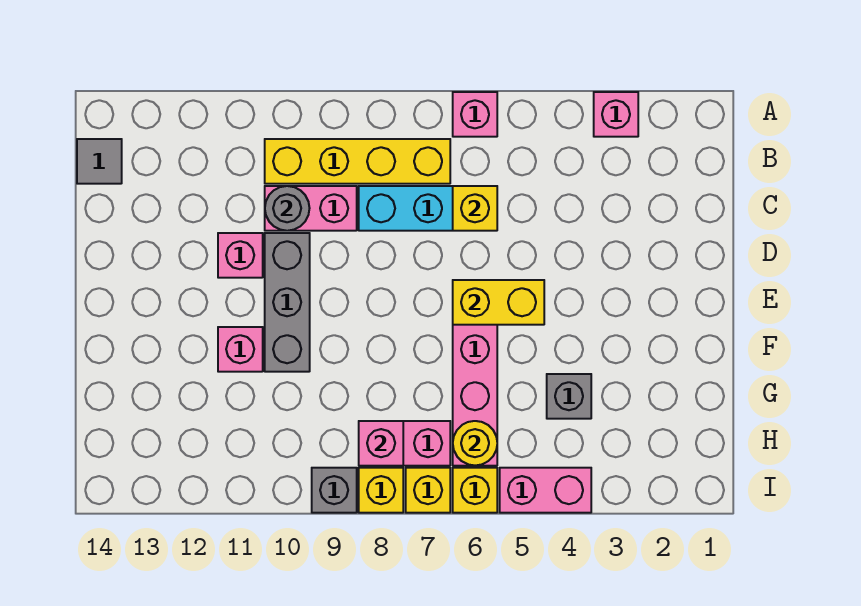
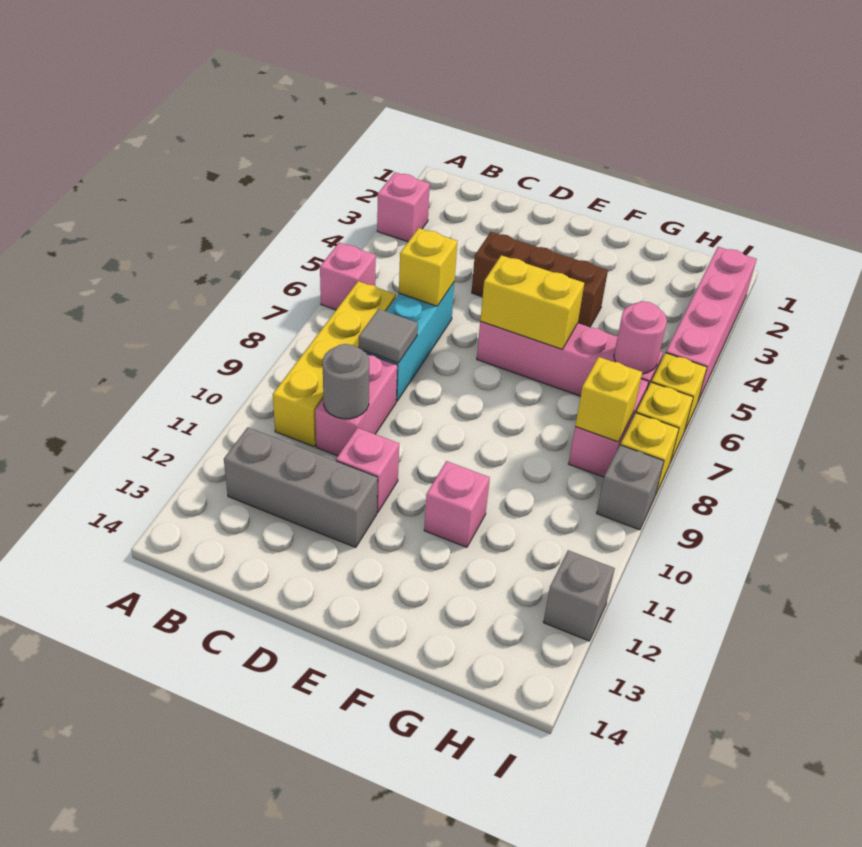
grey tile B14 level 1 -> grey tile C8 level 2
none -> brown brick D4:F4 level 1
grey brick D10:F10 level 1 -> grey brick B12:D12 level 1
yellow brick E5:E6 level 2 -> yellow brick E6:F6 level 2
grey brick G4 level 1 -> grey brick I12 level 1
yellow round brick H6 level 2 -> pink round brick H6 level 2
pink brick H8 level 2 -> yellow brick H8 level 2
pink brick I4:I5 level 1 -> pink brick I2:I5 level 1

